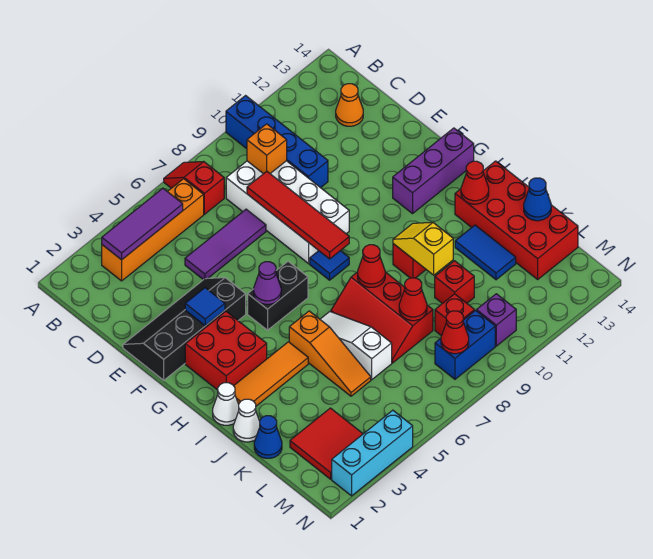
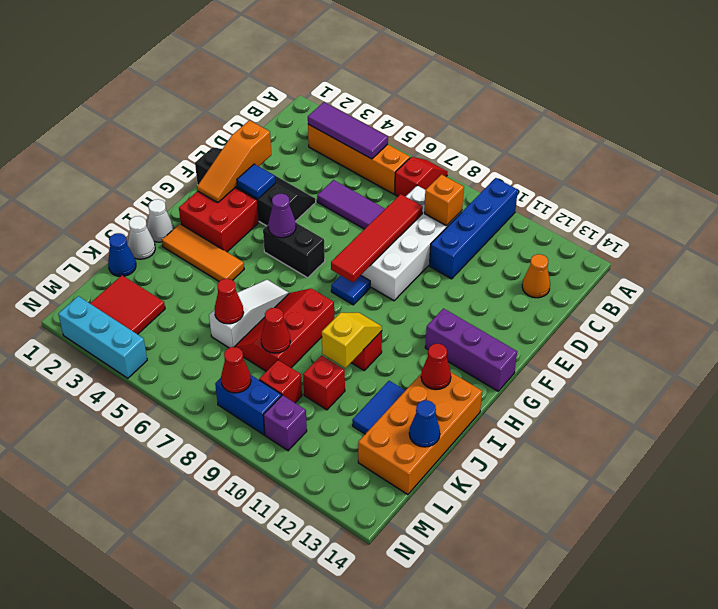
orange slope I5:K5 level 1 top I -> orange slope E2:G2 level 2 top E
red cone I8 level 2 -> red cone K6 level 2
red brick I13:L14 level 1 -> orange brick I13:L14 level 1

